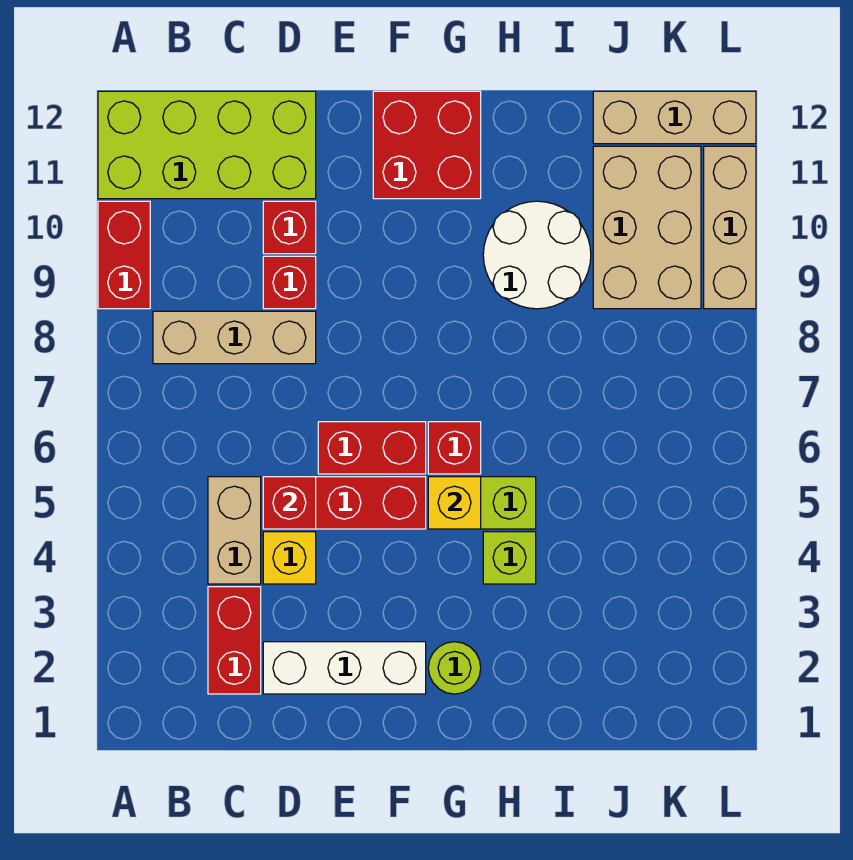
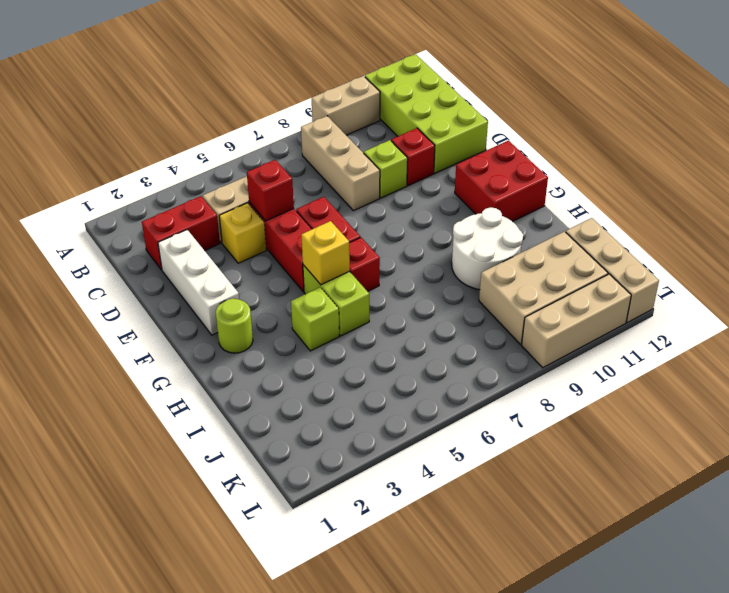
red brick A9:A10 level 1 -> tan brick A9:A10 level 1
red brick D9 level 1 -> lime brick D9 level 1

